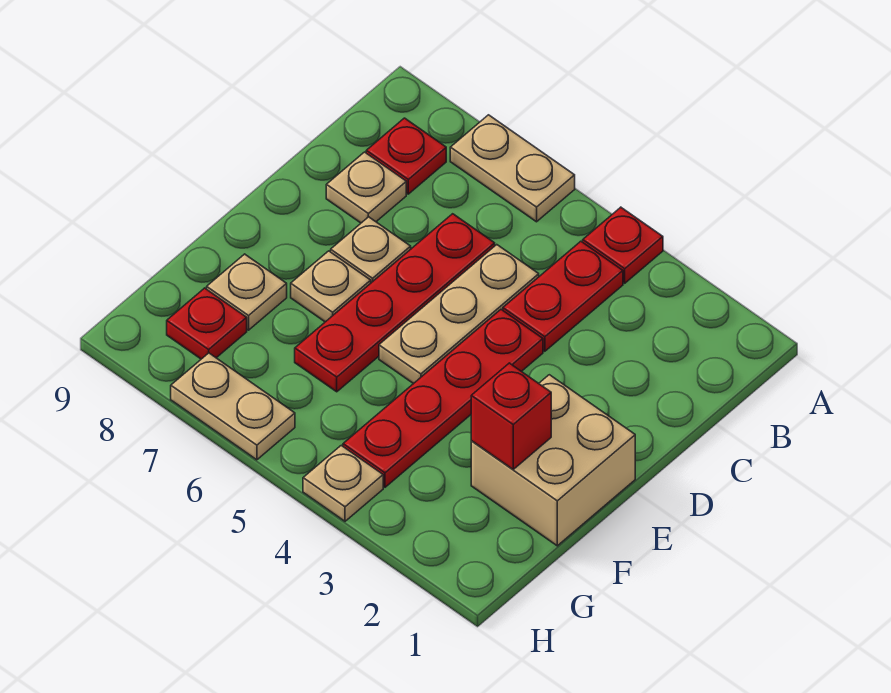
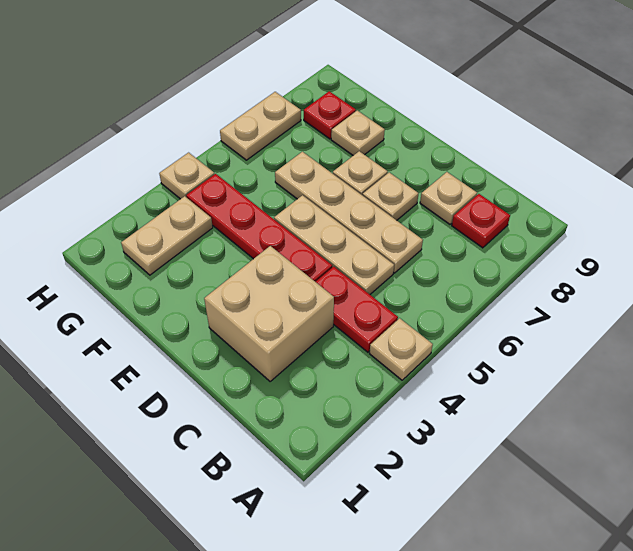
red plate A4 level 1 -> tan plate A4 level 1
tan plate A6:A7 level 1 -> tan plate G2:G3 level 1
red plate C6:F6 level 1 -> tan plate C6:F6 level 1
tan brick E1:F2 level 1 -> tan brick C2:D3 level 1
red brick F2 level 2 -> none

